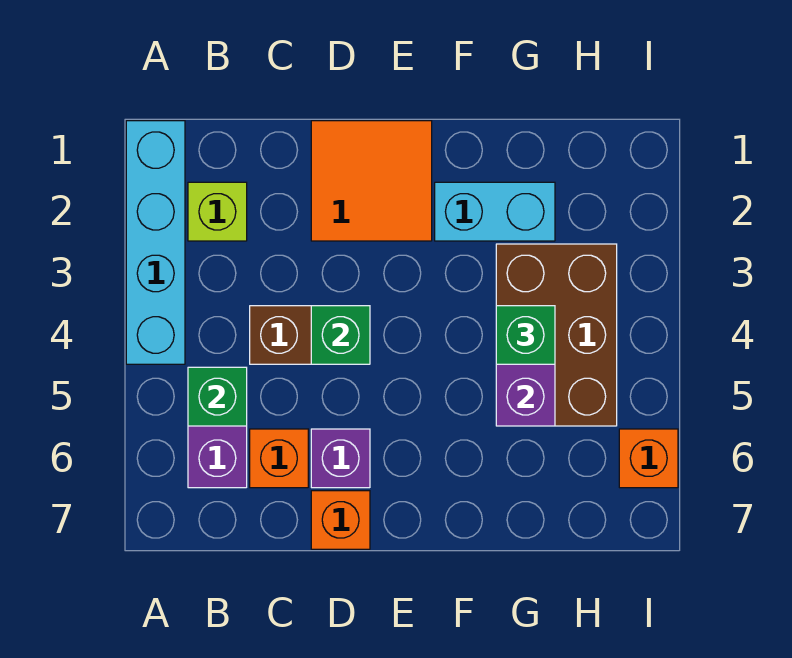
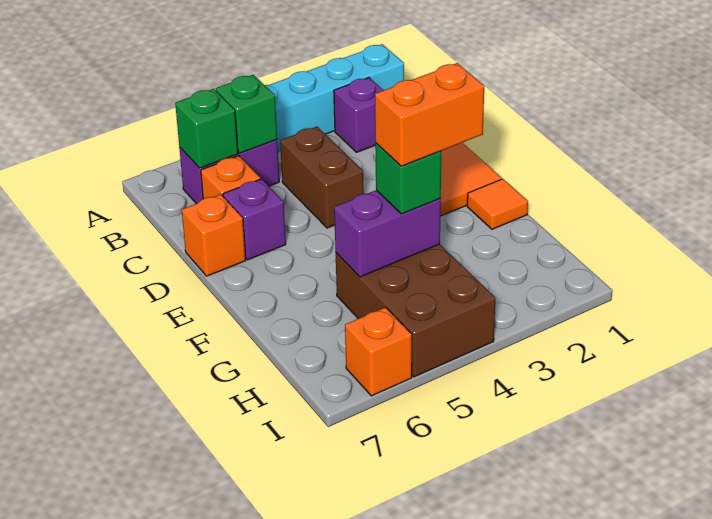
lime brick B2 level 1 -> purple brick B2 level 1
green brick D4 level 2 -> green brick B6 level 2
none -> orange tile F1 level 1
cyan brick F2:G2 level 1 -> none
brown brick G3:H5 level 1 -> brown brick G4:I5 level 1
none -> orange brick G3:G4 level 4

